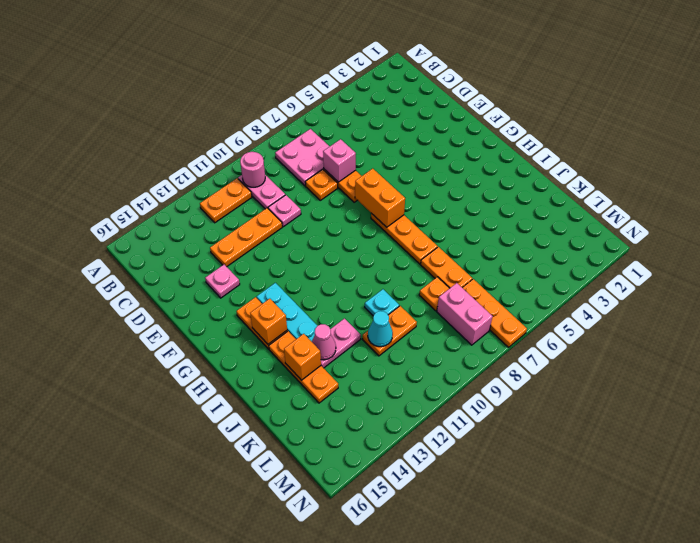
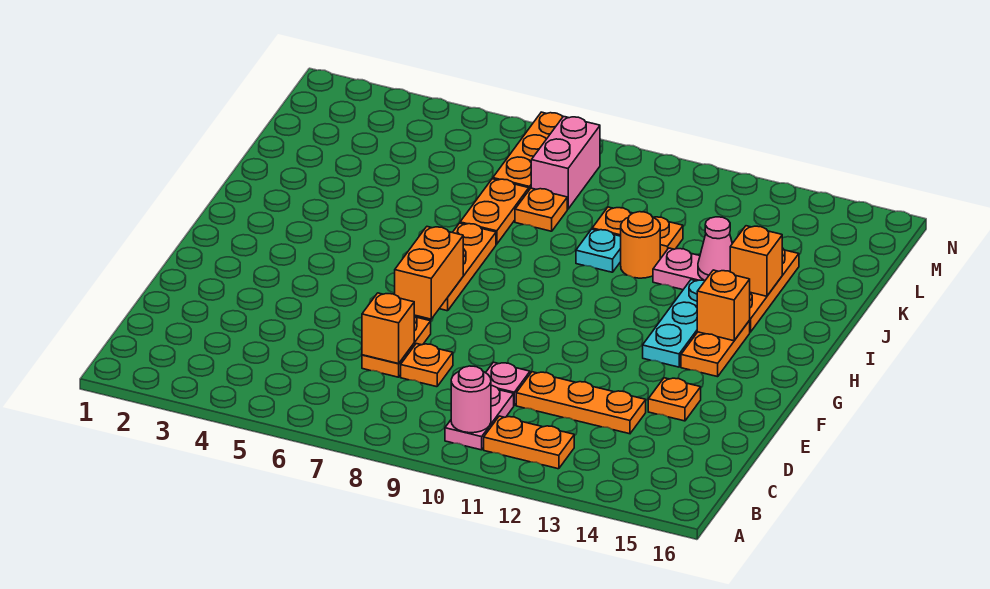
pink plate B7:C8 level 1 -> none
pink brick D7 level 2 -> orange brick D7 level 2
pink plate E14 level 1 -> orange plate E14 level 1
none -> orange round brick J11 level 1
cyan cone K11 level 2 -> none

